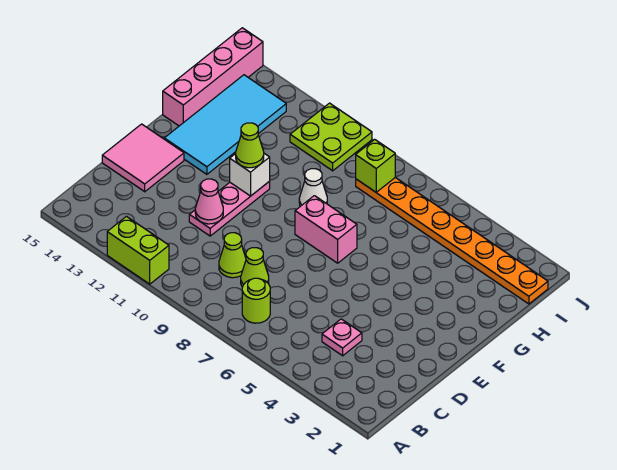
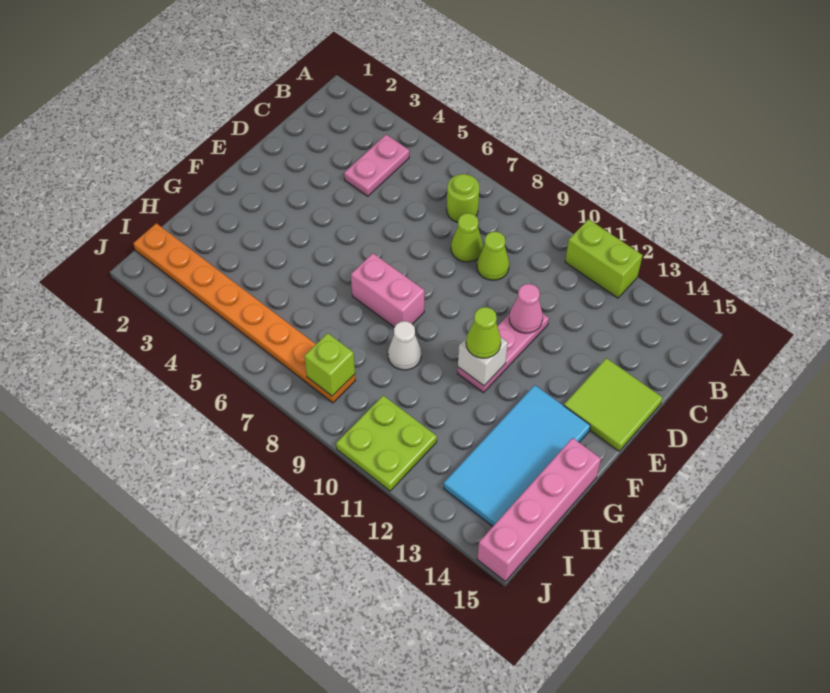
pink plate C4 level 1 -> pink plate B4:C4 level 1
pink tile D14:E15 level 1 -> lime tile D14:E15 level 1

